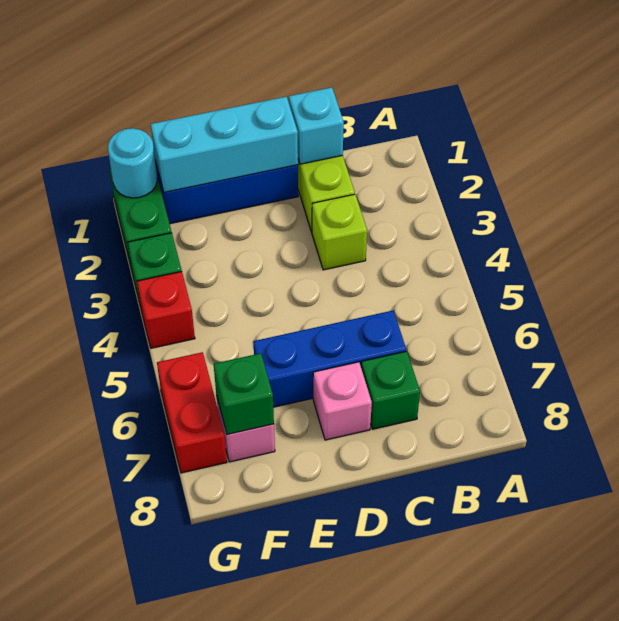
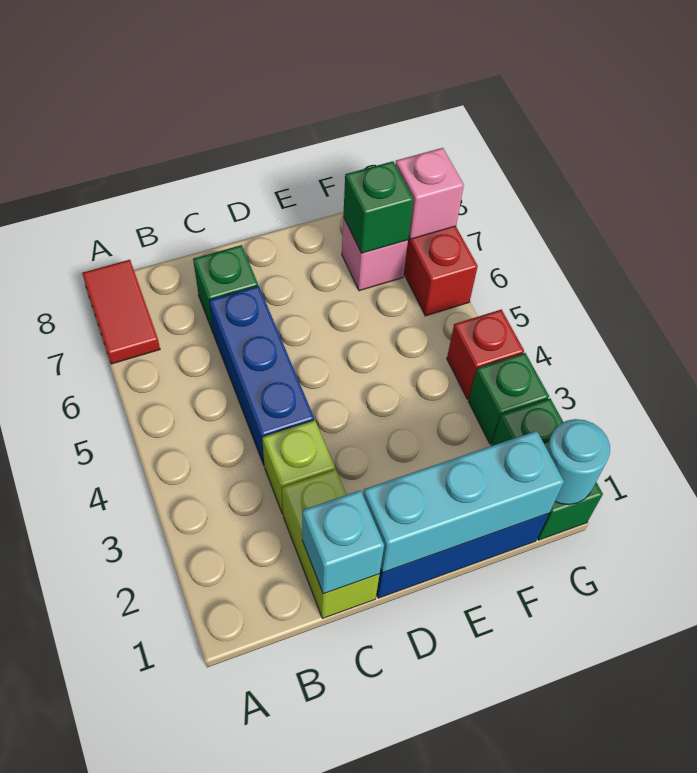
none -> red tile A7:A8 level 1
blue brick C6:E6 level 1 -> blue brick C4:C6 level 1
pink brick D7 level 1 -> pink brick G7 level 2

